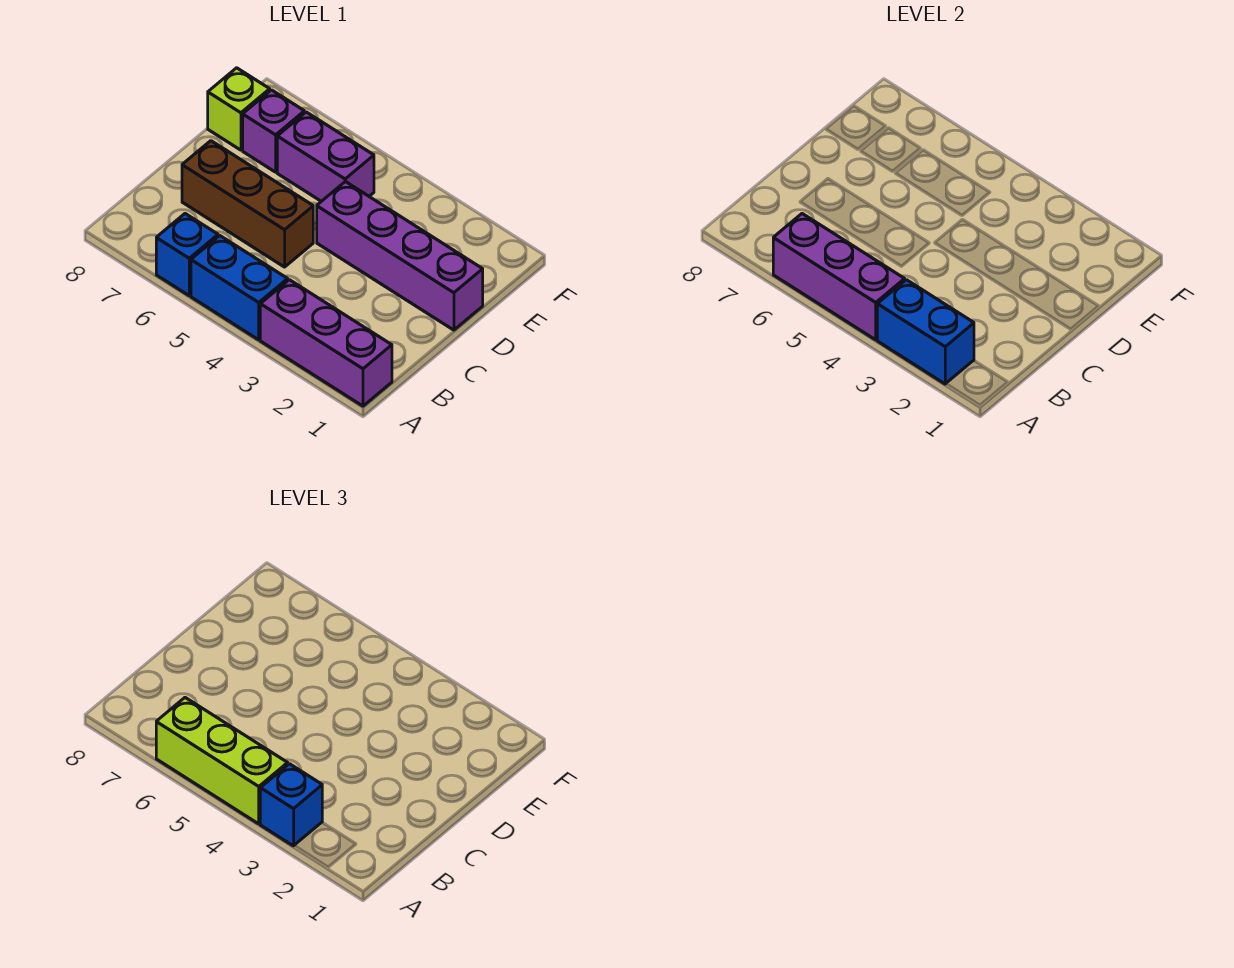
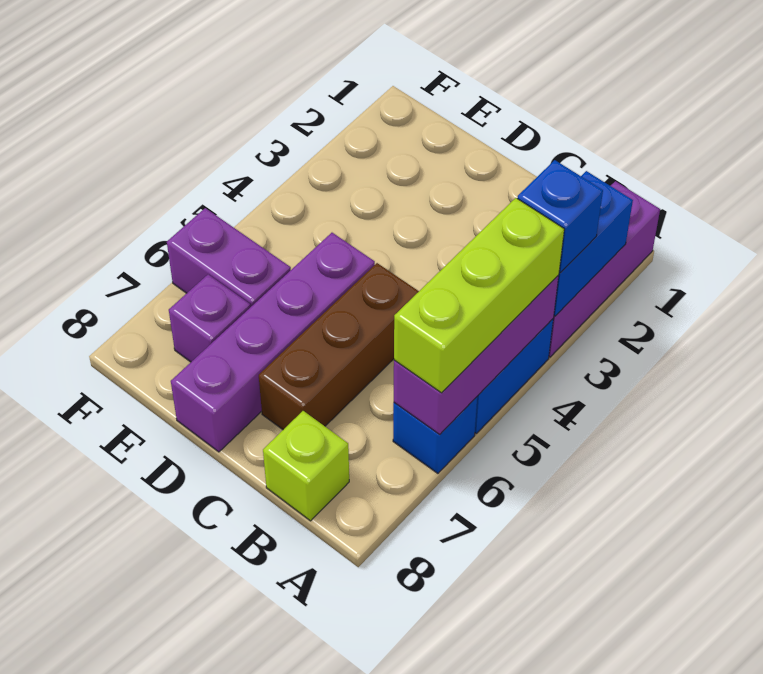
purple brick D1:D4 level 1 -> purple brick D5:D8 level 1
purple brick E5:E6 level 1 -> purple brick E6:F6 level 1
lime brick E8 level 1 -> lime brick B8 level 1

